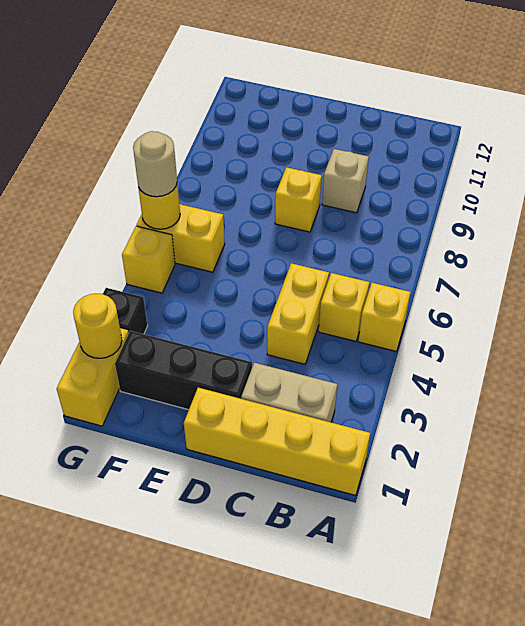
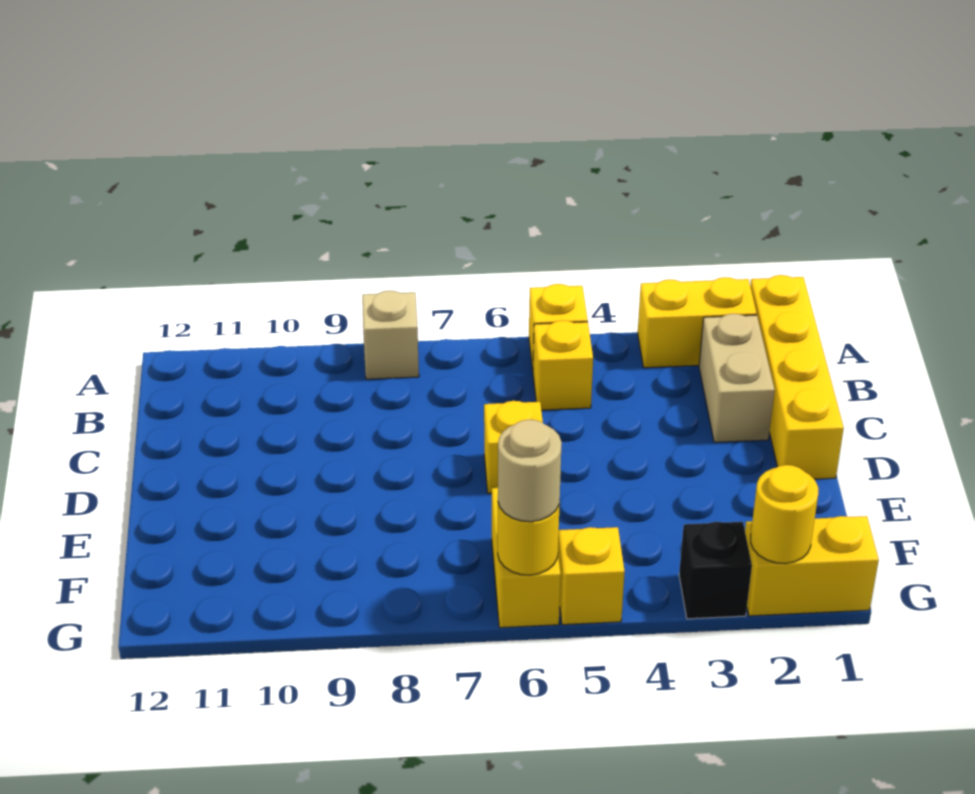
yellow brick C4:C5 level 1 -> yellow brick A2:A3 level 1
tan brick C9 level 1 -> tan brick A8 level 1
black brick D2:F2 level 1 -> none
yellow brick D8 level 1 -> yellow brick D6 level 1

